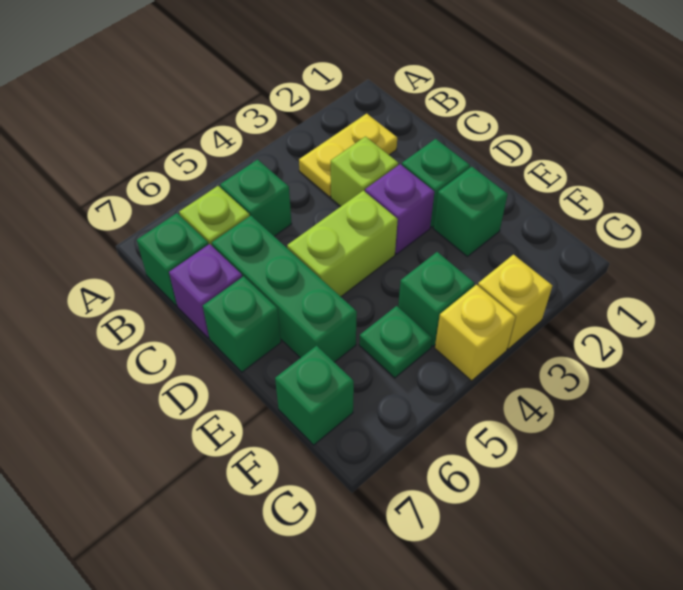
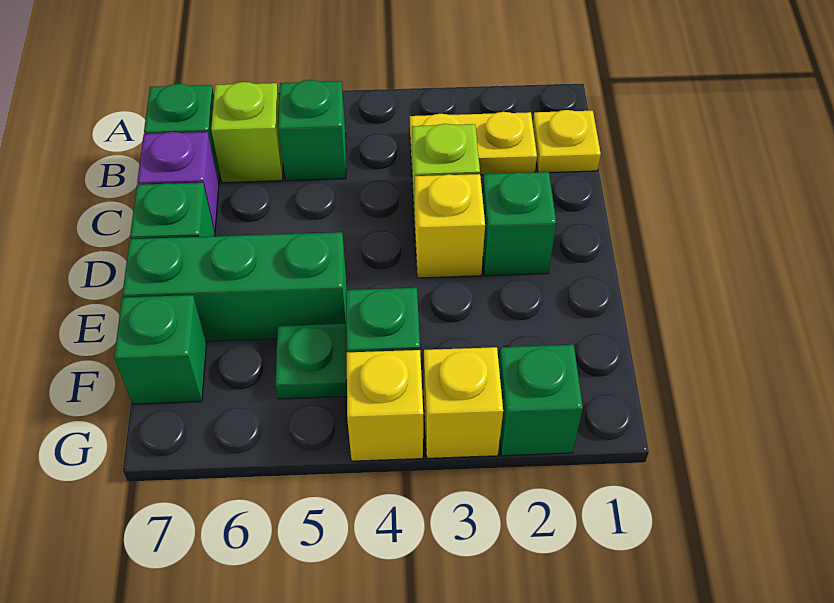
none -> yellow plate B1 level 1
green brick C6:E6 level 1 -> green brick E5:E7 level 1
purple brick D3 level 1 -> yellow brick D3 level 1
lime brick D4:D5 level 1 -> none
green brick E2 level 1 -> green brick G2 level 1

